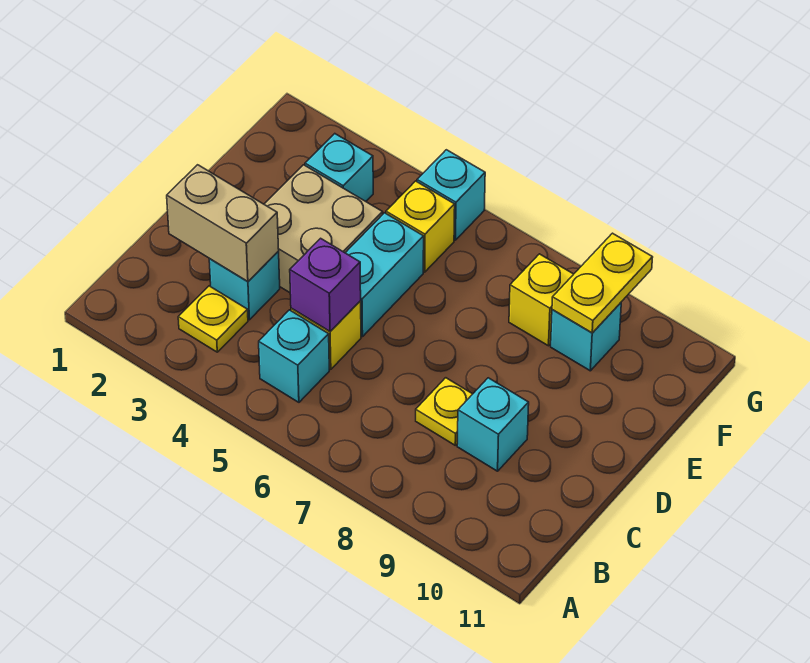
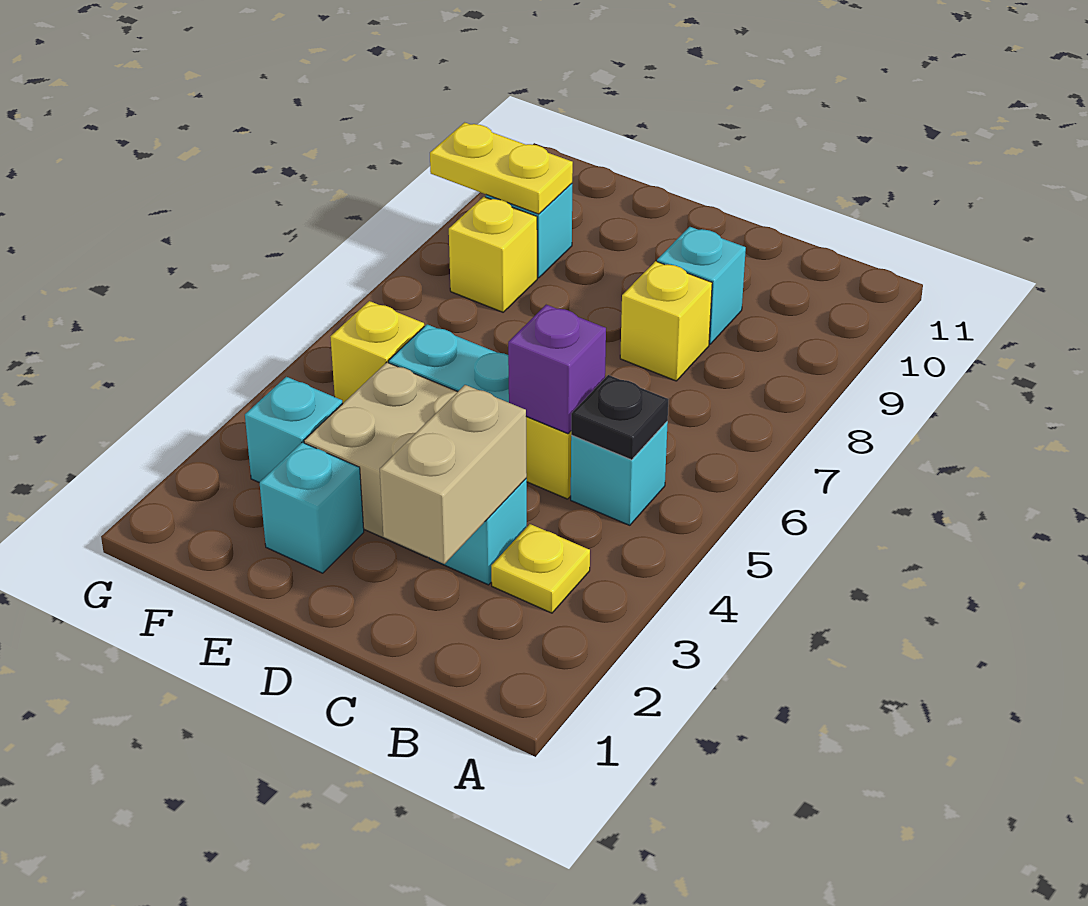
none -> black plate B5 level 2
yellow plate C8 level 1 -> yellow brick C8 level 1
cyan brick G5 level 1 -> cyan brick E2 level 1

